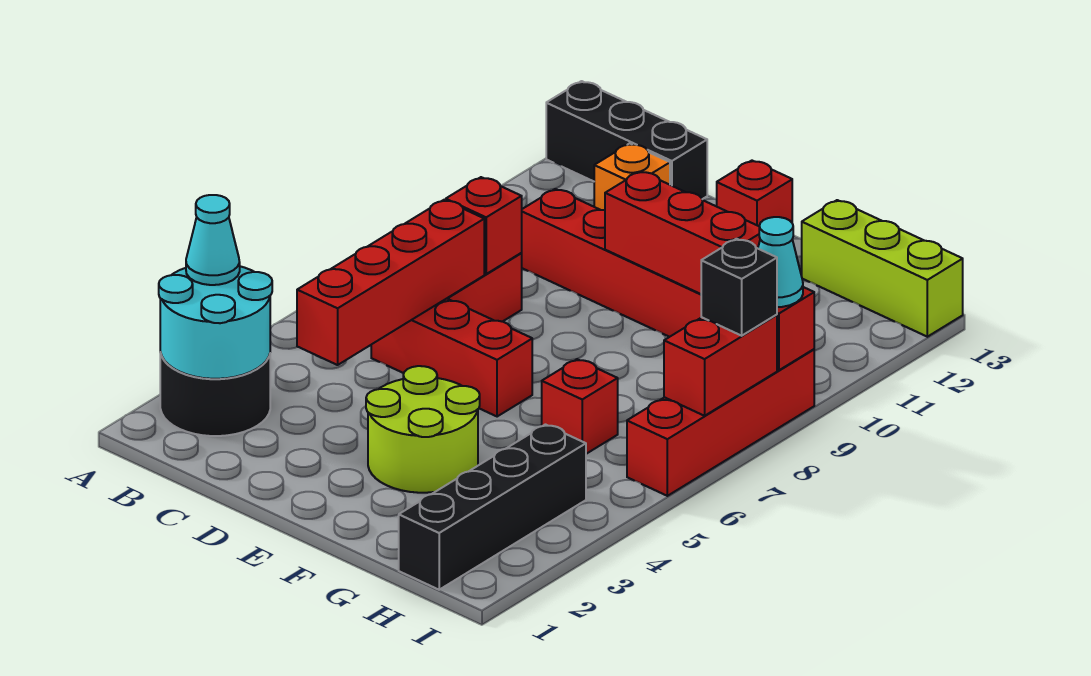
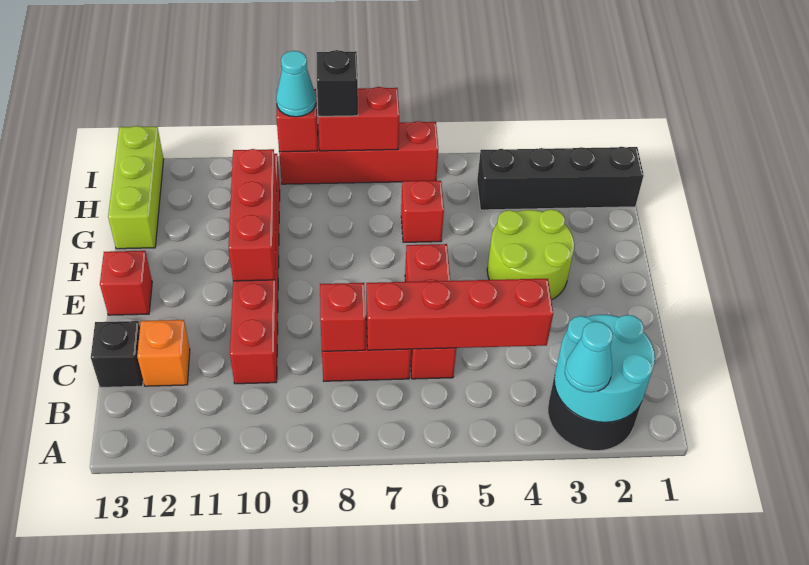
black brick A13:C13 level 1 -> black brick C13 level 1

